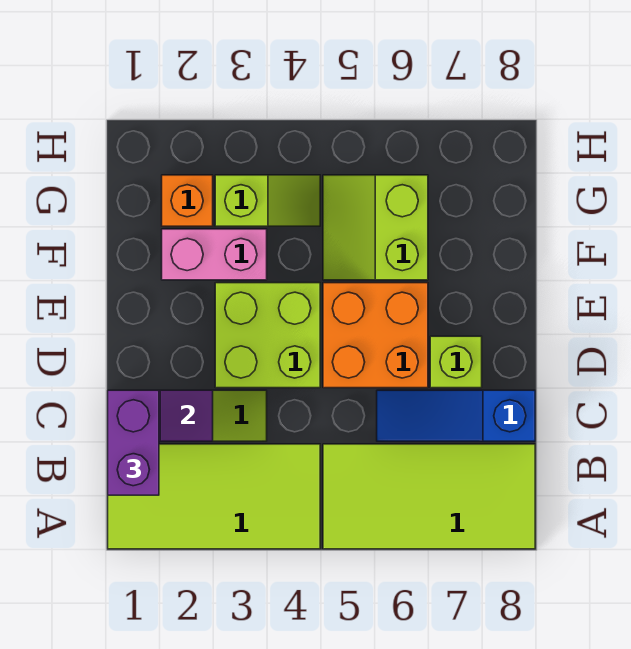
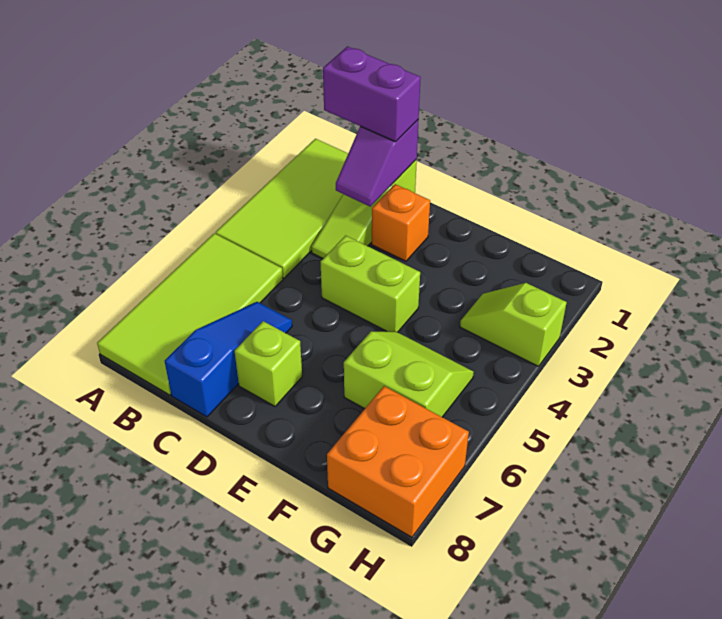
lime brick D3:E4 level 1 -> lime brick D4:E4 level 1
orange brick D5:E6 level 1 -> orange brick G7:H8 level 1
pink brick F2:F3 level 1 -> none
orange brick G2 level 1 -> orange brick D2 level 1
lime slope G3:G4 level 1 top 3 -> lime slope G3:H3 level 1 top H

